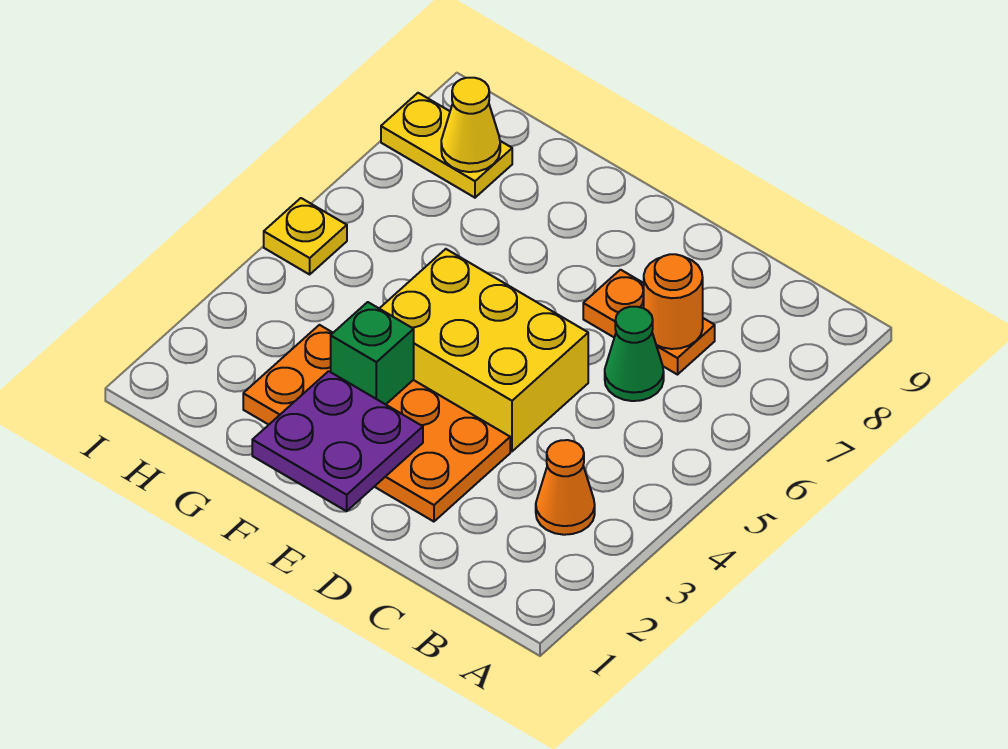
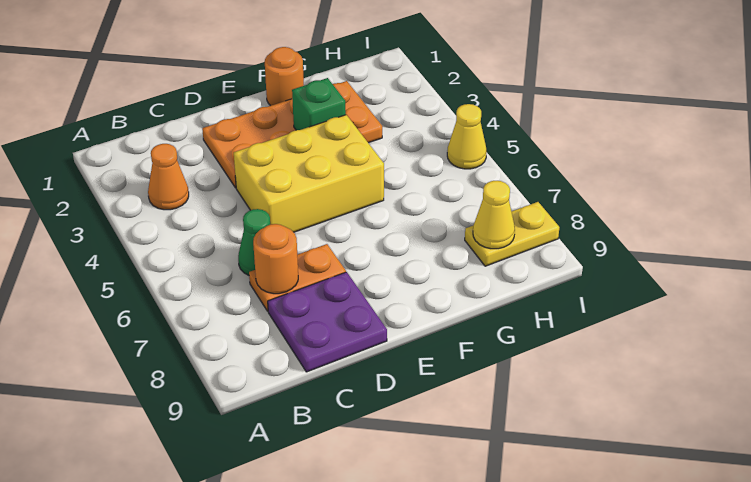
purple plate E1:F2 level 2 -> purple plate C8:D9 level 1
none -> orange round brick F1 level 1
yellow plate I5 level 1 -> yellow cone I5 level 1

